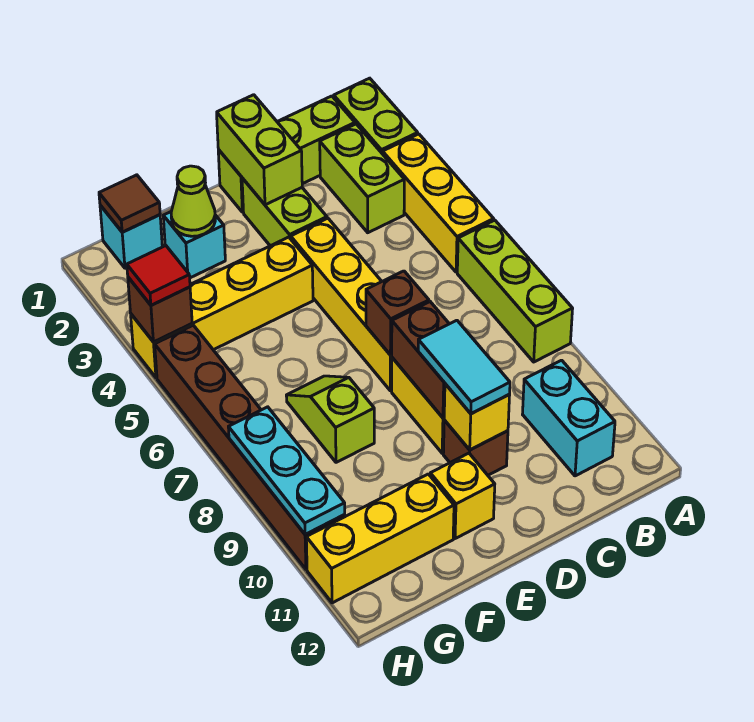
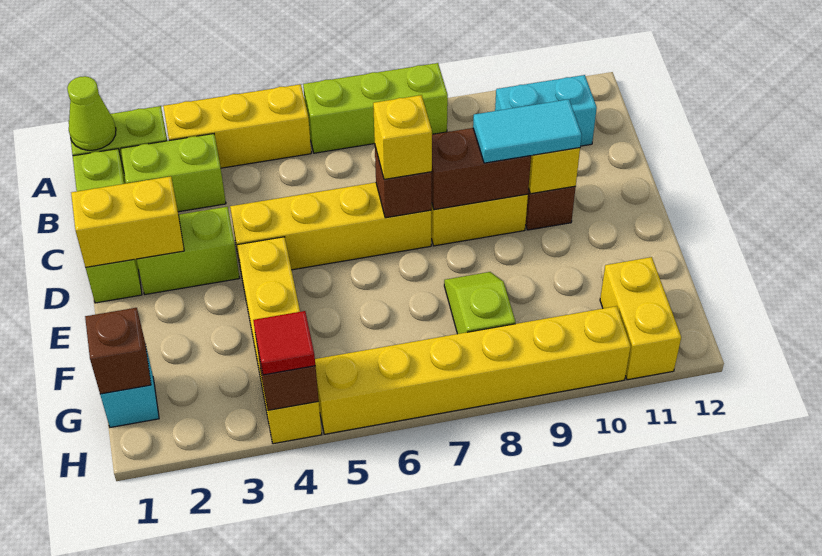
lime brick D1:D2 level 2 -> yellow brick D1:D2 level 2
yellow brick E11 level 1 -> yellow brick D7 level 3
cyan brick F2 level 1 -> none
lime cone F2 level 2 -> lime cone A1 level 2
lime slope F7:F8 level 1 top 8 -> lime slope F8:G8 level 1 top G
yellow brick F11:H11 level 1 -> yellow brick G11:H11 level 1
brown tile G1 level 2 -> brown brick G1 level 2
brown brick H5:H10 level 1 -> yellow brick H5:H10 level 1
cyan plate H8:H10 level 2 -> none

